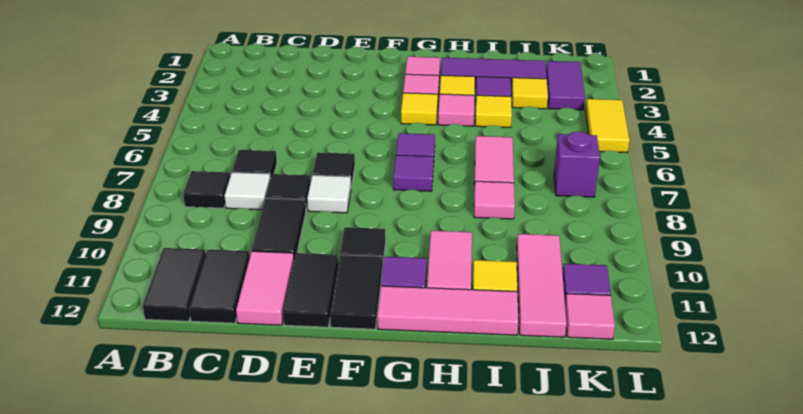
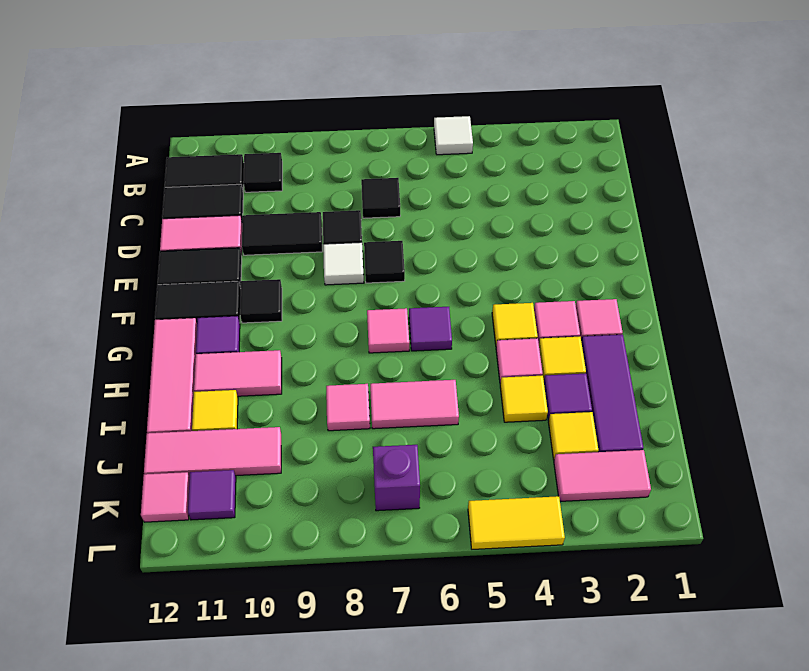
black tile B8 level 1 -> black tile B10 level 1
white tile C8 level 1 -> white tile A5 level 1
purple tile G7 level 1 -> pink tile G7 level 1
purple tile K2:K3 level 1 -> pink tile K2:K3 level 1

